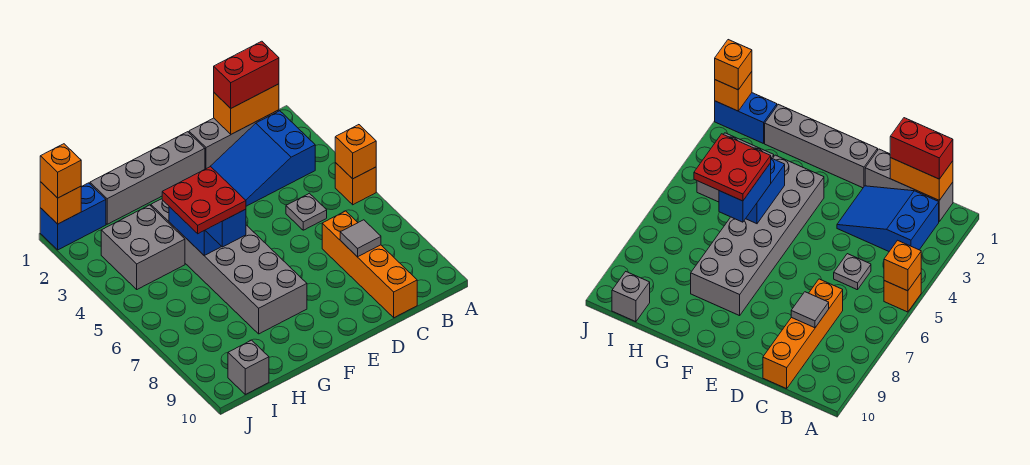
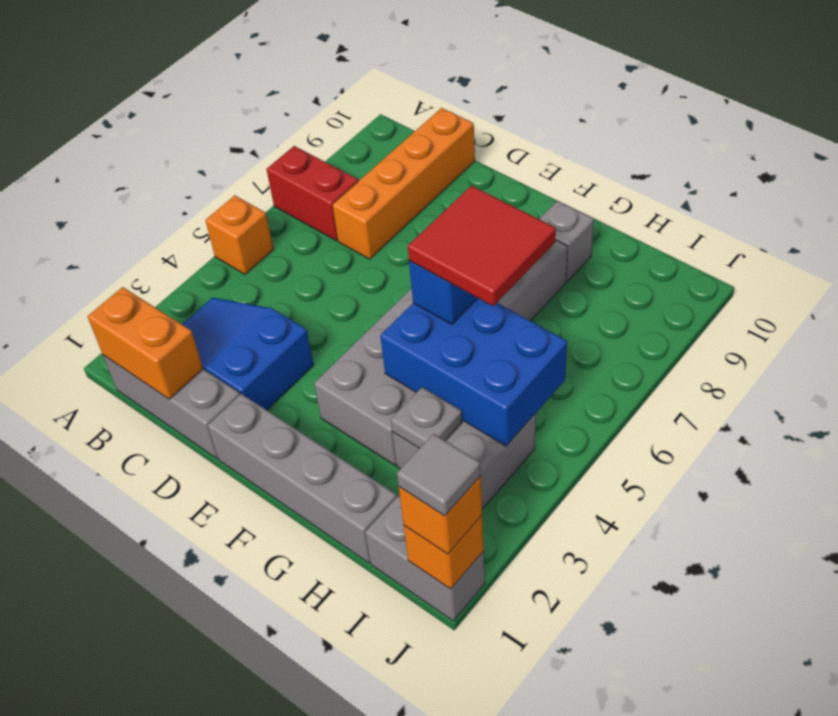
orange brick A5 level 2 -> none
red brick B1:C1 level 3 -> red brick A7:B7 level 1
blue slope B2:D3 level 1 top B -> blue slope B2:D3 level 1 top D
grey plate C5 level 1 -> grey plate H3 level 2
grey tile C8 level 2 -> grey tile J1 level 4
blue brick G4:G5 level 2 -> blue brick G4:I5 level 2
red plate G5:H6 level 4 -> red tile G5:H6 level 4
blue brick I1:J1 level 1 -> grey brick I1:J1 level 1
grey brick I10 level 1 -> grey brick G9 level 1

